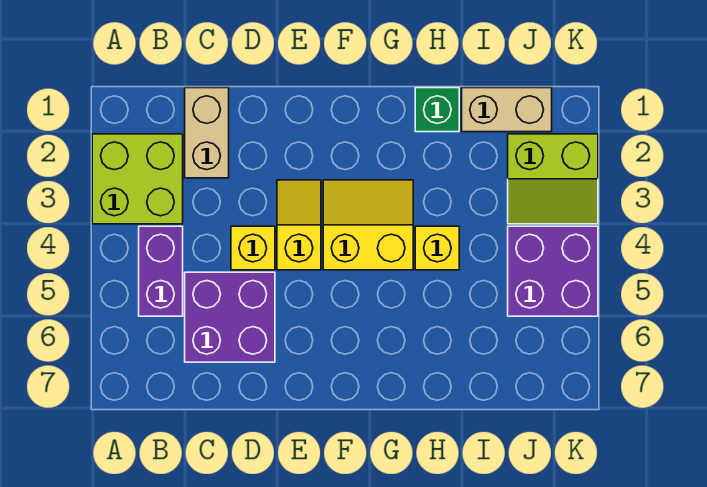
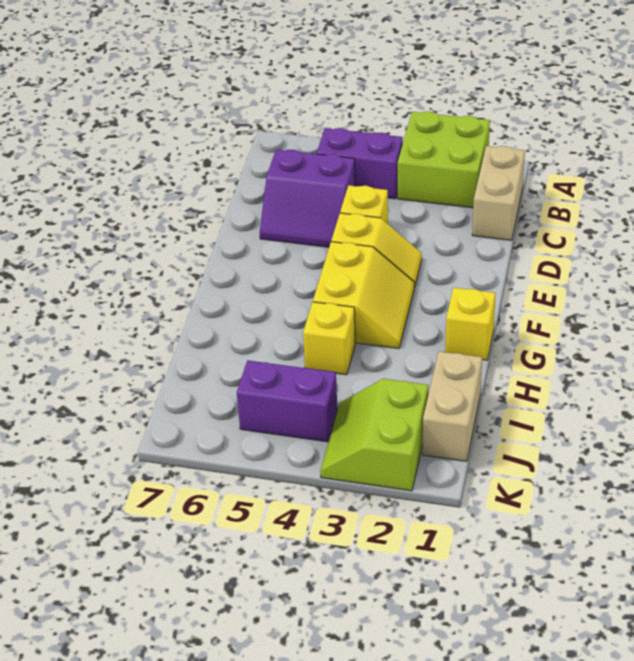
tan brick C1:C2 level 1 -> tan brick B1:C1 level 1
purple brick C5:D6 level 1 -> purple slope C5:D6 level 1 top C
none -> yellow brick G1 level 1
green brick H1 level 1 -> none
purple brick J4:K5 level 1 -> purple brick J4:J5 level 1

